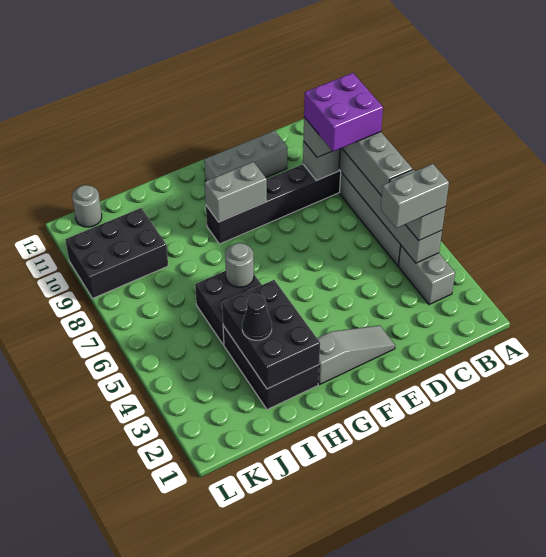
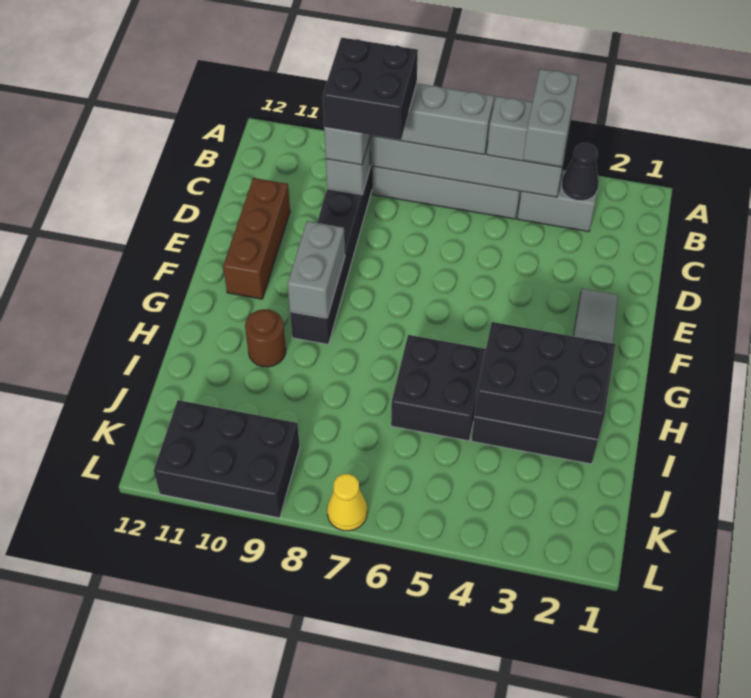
purple brick B8:C9 level 4 -> black brick B8:C9 level 4
grey brick D11:F11 level 1 -> brown brick D11:F11 level 1
grey round brick H6 level 2 -> none
none -> brown round brick H10 level 1
black cone I3 level 3 -> black cone B3 level 2
black brick J9:L10 level 1 -> black brick K9:L11 level 1
grey round brick K12 level 1 -> none
none -> yellow cone L7 level 1

